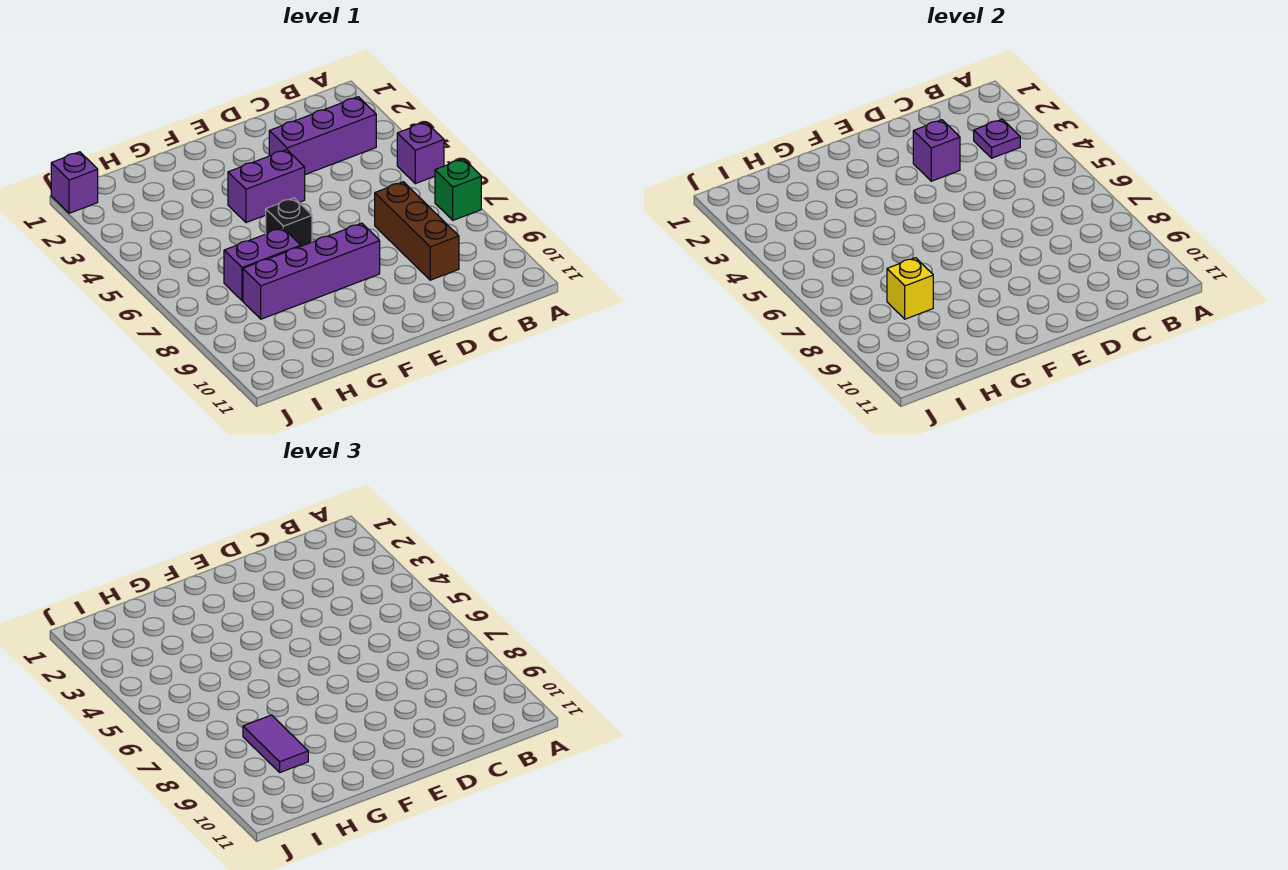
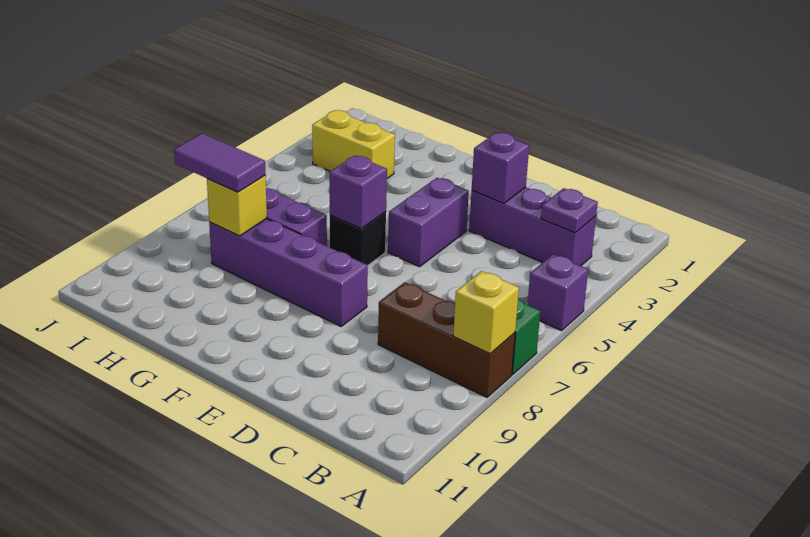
none -> yellow brick A8 level 2
brown brick C7:C9 level 1 -> brown brick A8:C8 level 1
purple brick E4:F4 level 1 -> purple brick E4:E5 level 1
none -> yellow brick H3:I3 level 1
purple tile H8:H9 level 3 -> purple tile H8:I8 level 3
purple brick J1 level 1 -> purple brick F6 level 2

